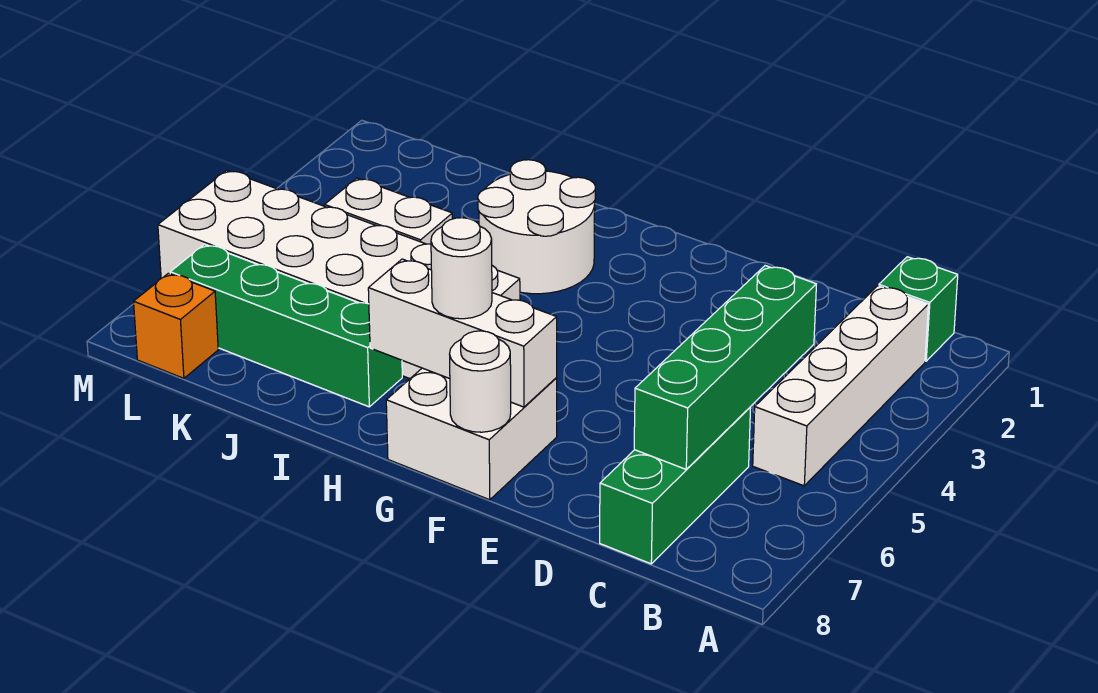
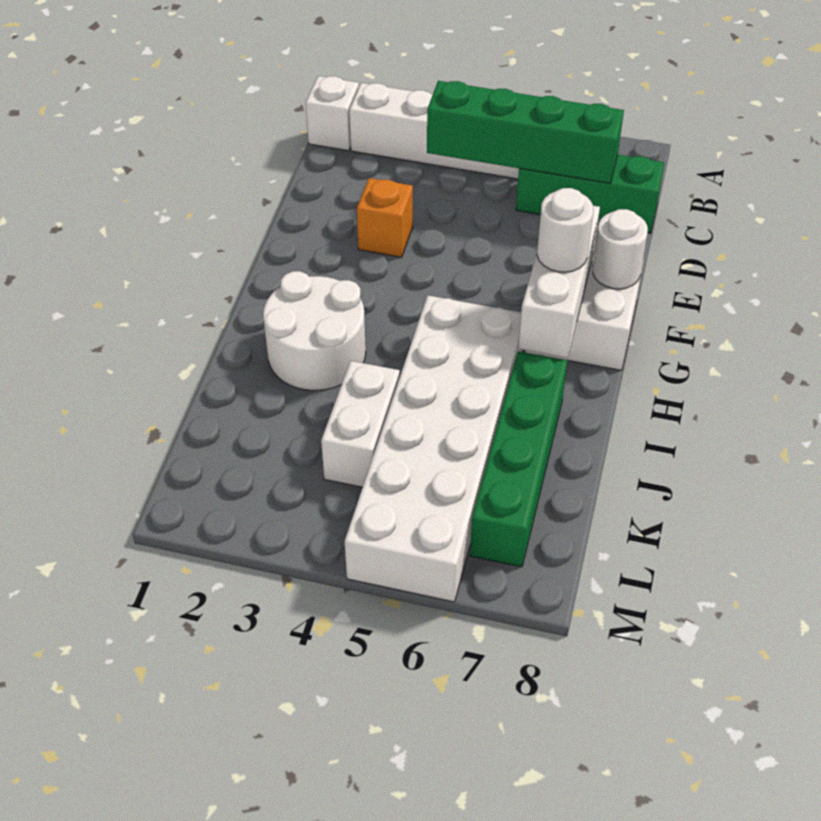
green brick B1 level 1 -> white brick B1 level 1
orange brick L8 level 1 -> orange brick E3 level 1

